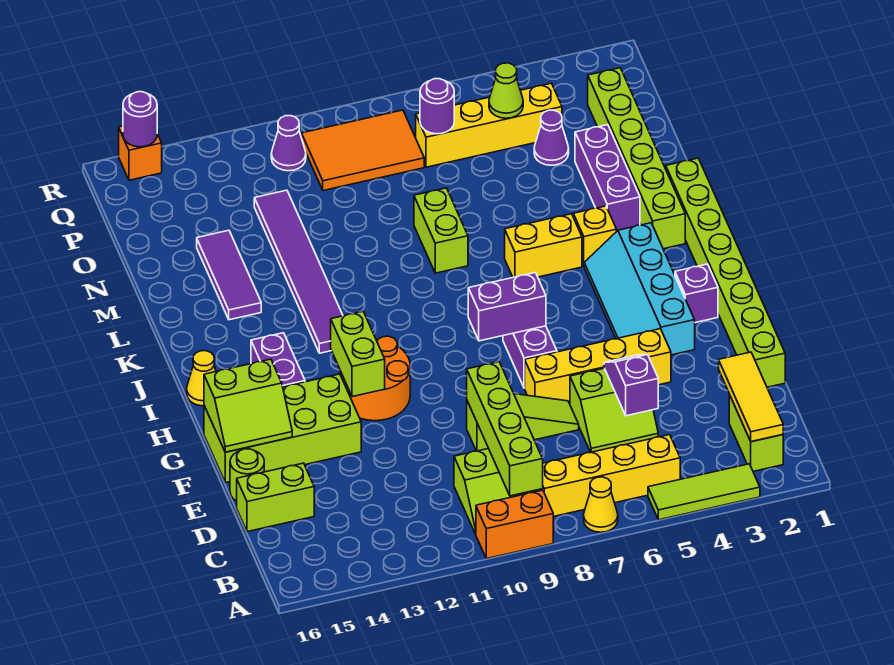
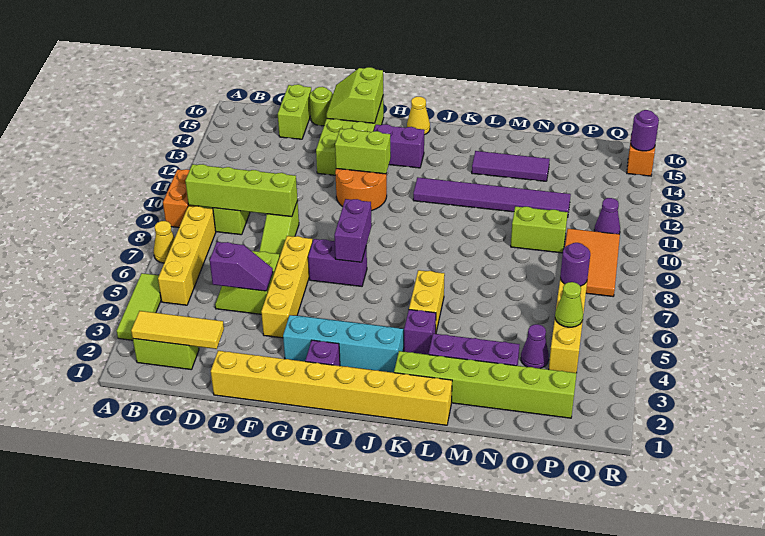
lime brick E1:L1 level 1 -> yellow brick E1:L1 level 1
yellow brick K4 level 1 -> purple brick K4 level 1
lime brick L8:M8 level 1 -> lime brick N10:O10 level 1

